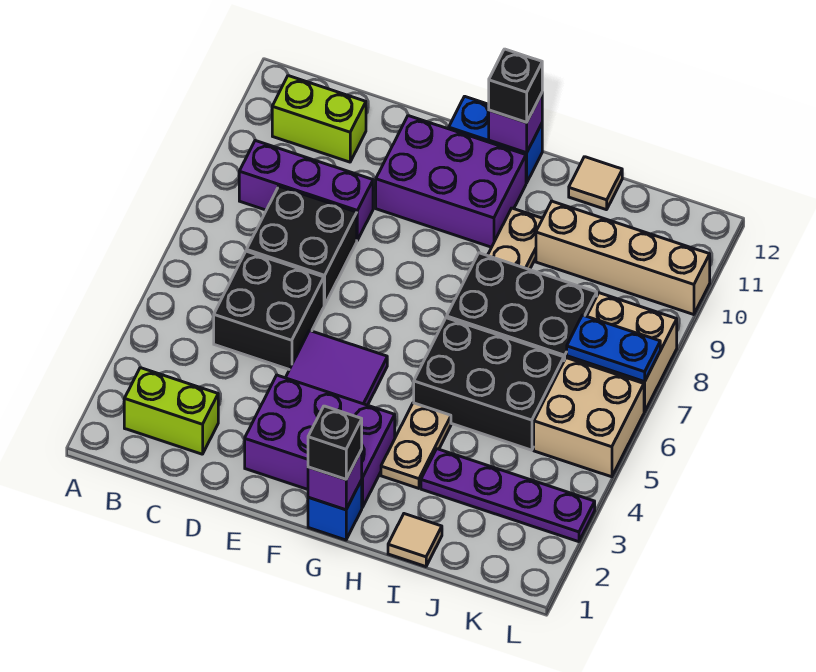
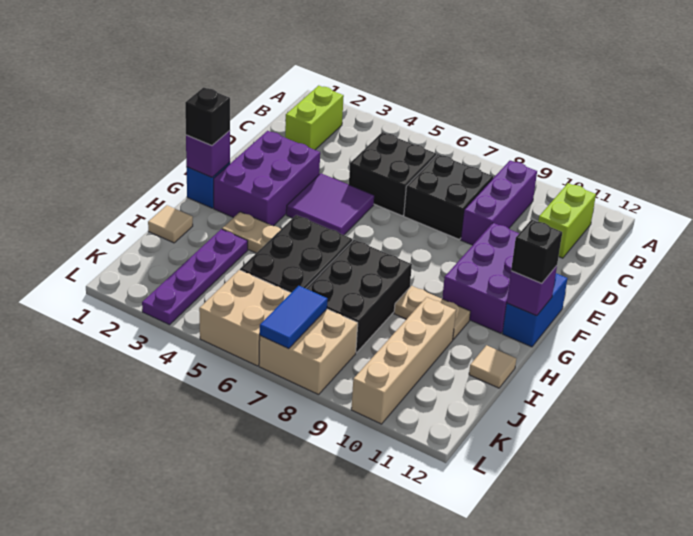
blue plate K7:L7 level 2 -> blue tile K7:L7 level 2

